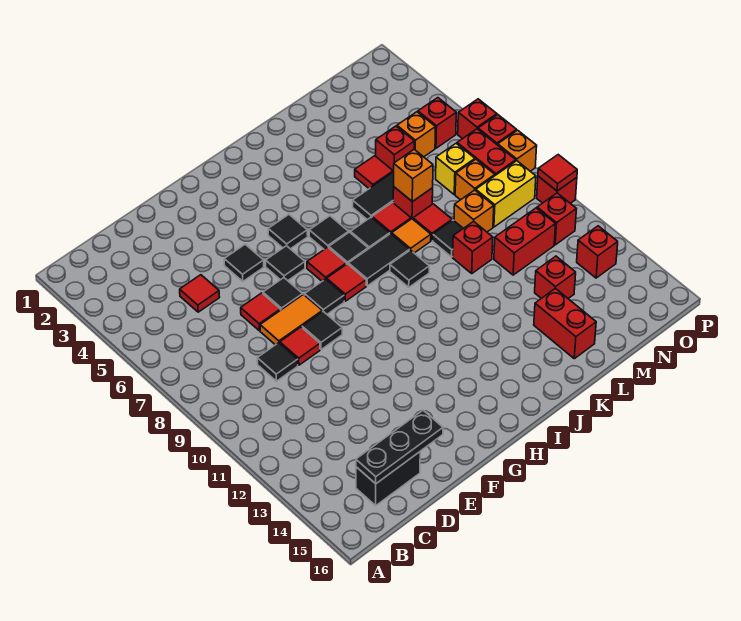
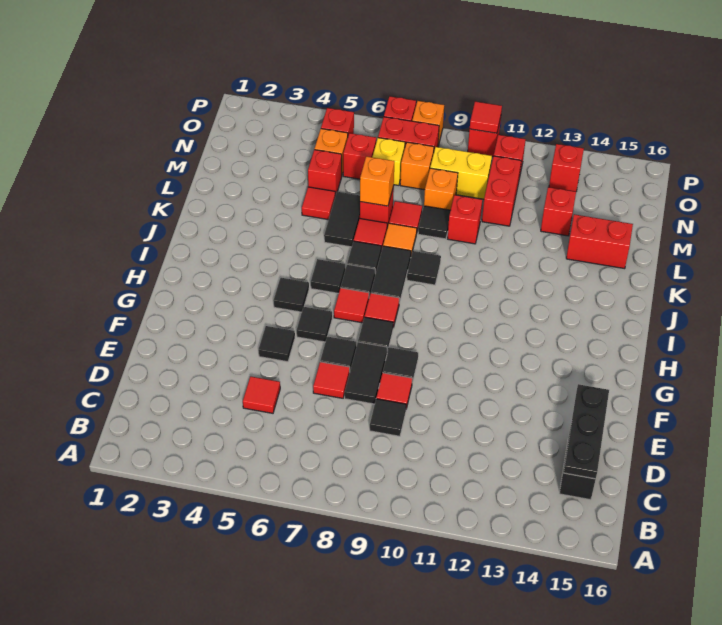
orange tile E8:F8 level 1 -> black tile E8:F8 level 1
yellow brick N9:O9 level 1 -> yellow brick N9:N10 level 1
red brick P6 level 1 -> red brick N6 level 1

